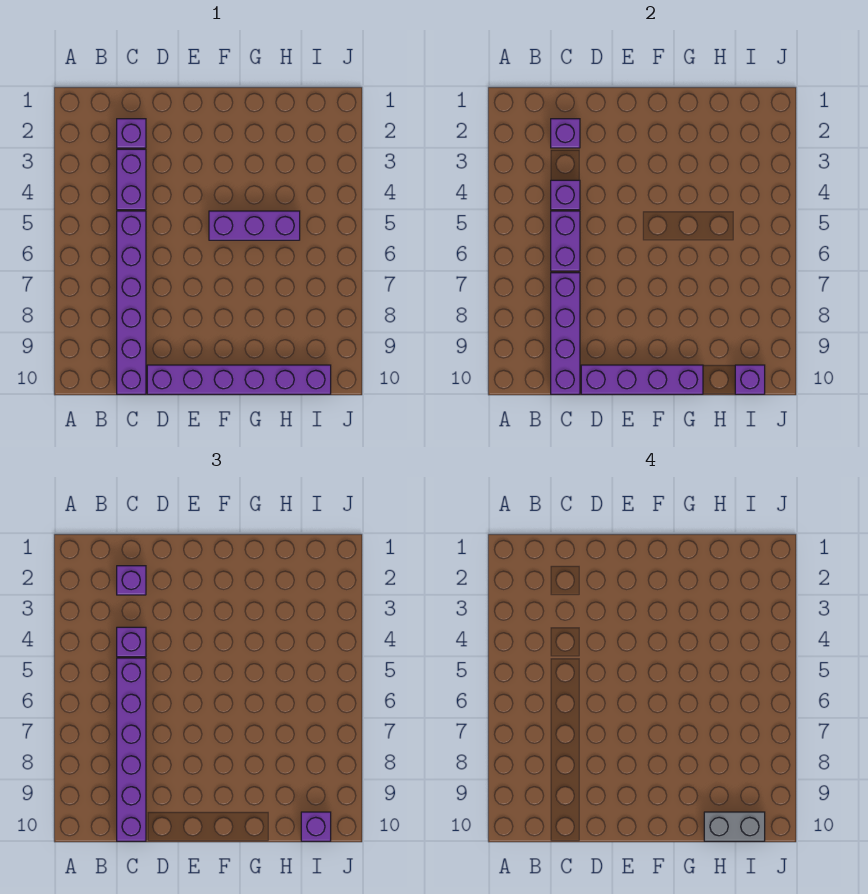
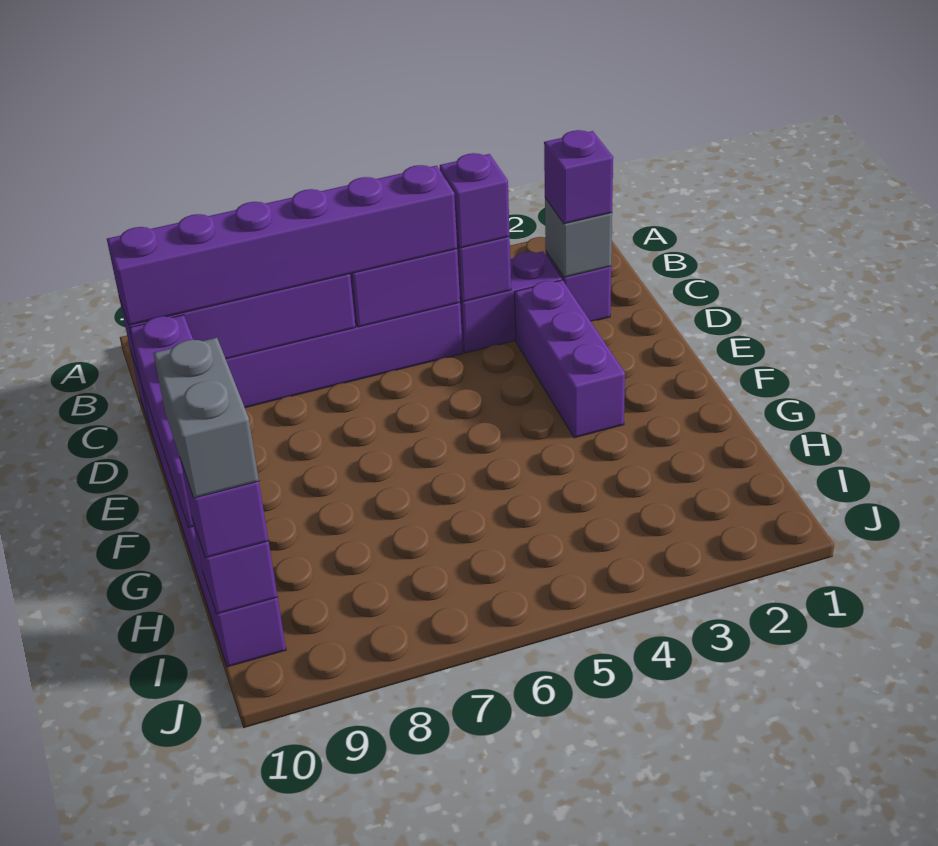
purple brick C2 level 2 -> grey brick C2 level 2
purple brick F5:H5 level 1 -> purple brick D3:F3 level 1

